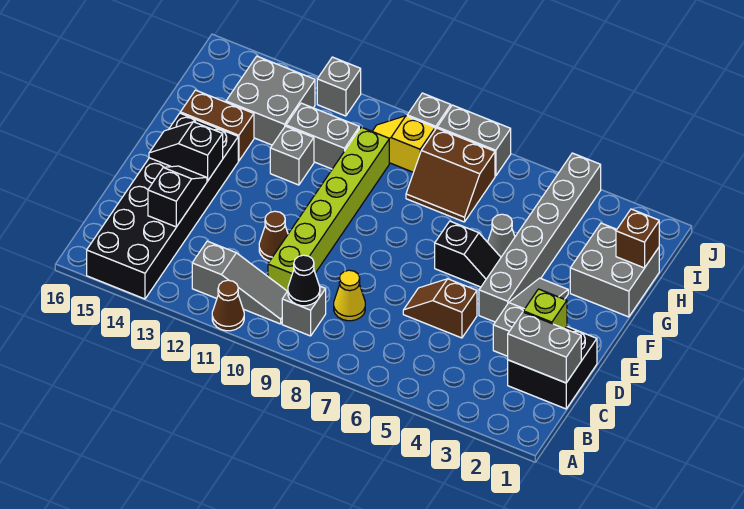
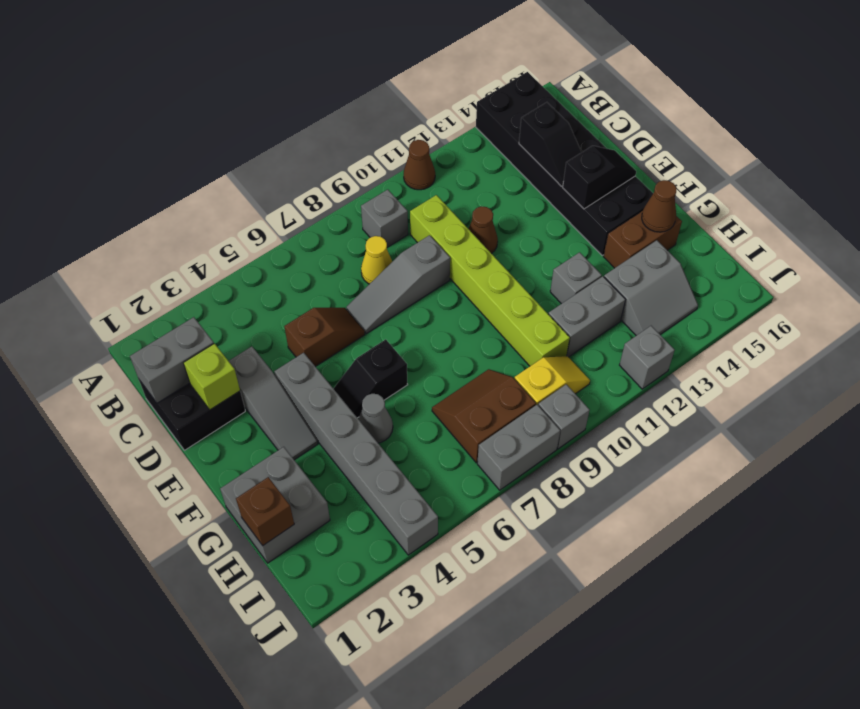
black cone B9 level 2 -> none
grey slope B10:B12 level 1 top 12 -> grey slope D7:D9 level 1 top 9
none -> brown cone G15 level 2
grey brick H13:I14 level 1 -> grey slope H13:I14 level 1 top H

